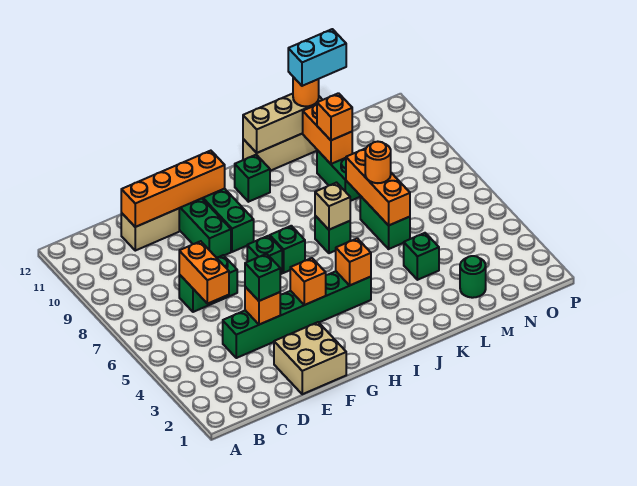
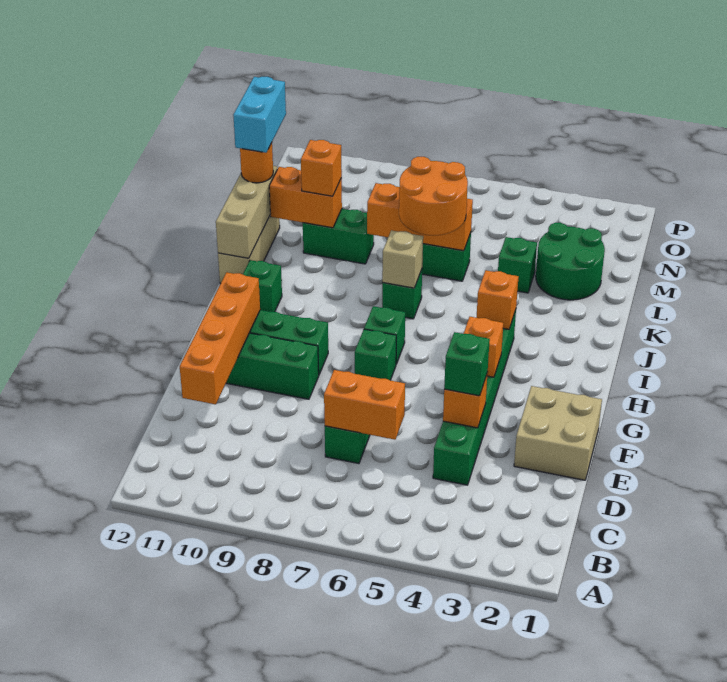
tan brick D11:E11 level 1 -> none
orange round brick L7 level 3 -> orange round brick K6:L7 level 3
green round brick M2 level 1 -> green round brick L2:M3 level 1

